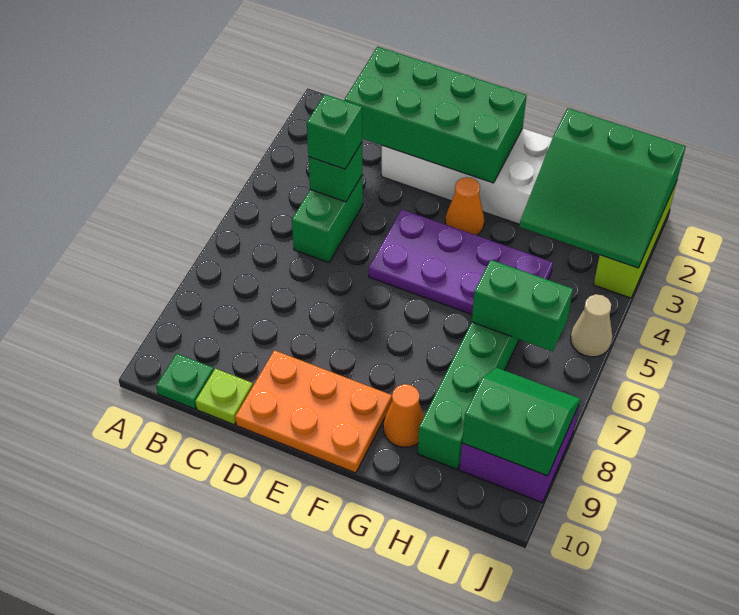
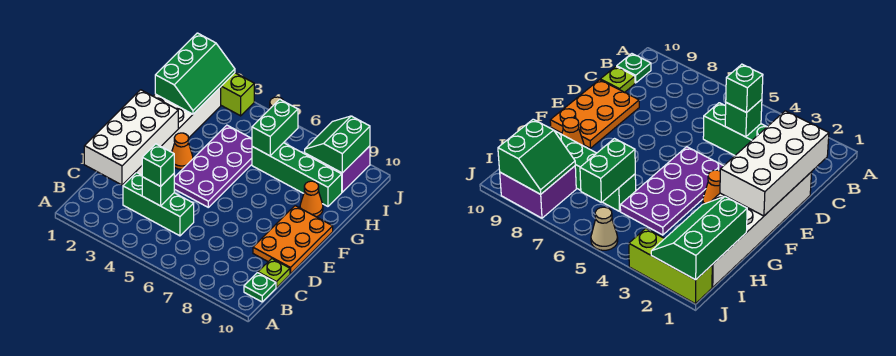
green brick C1:F2 level 2 -> white brick C1:F2 level 2
green brick C4:C5 level 1 -> green brick C3:C5 level 1
green slope H1:J3 level 2 top 1 -> green slope H1:J2 level 2 top 1

